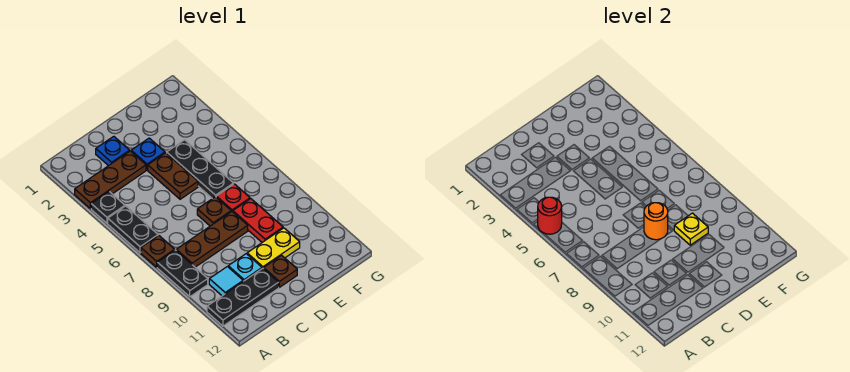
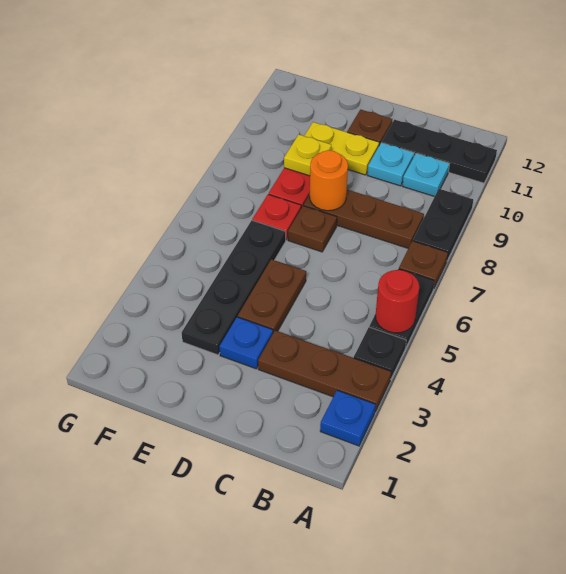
cyan tile B10 level 1 -> cyan plate B10 level 1
blue plate C2 level 1 -> blue plate A2 level 1
black plate E4:E6 level 1 -> black plate E3:E6 level 1

